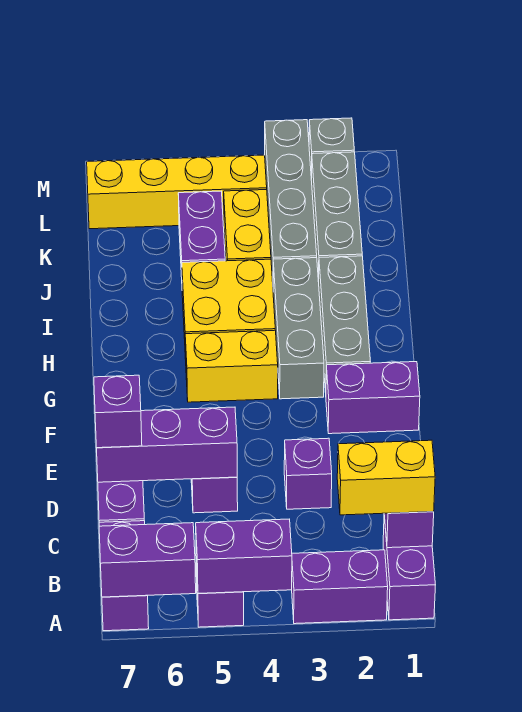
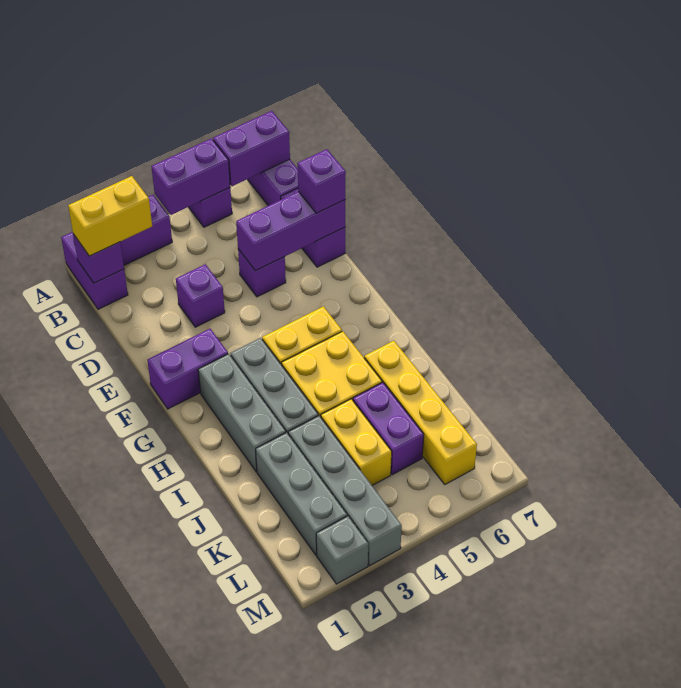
yellow brick L4:L7 level 1 -> yellow brick I6:L6 level 1

